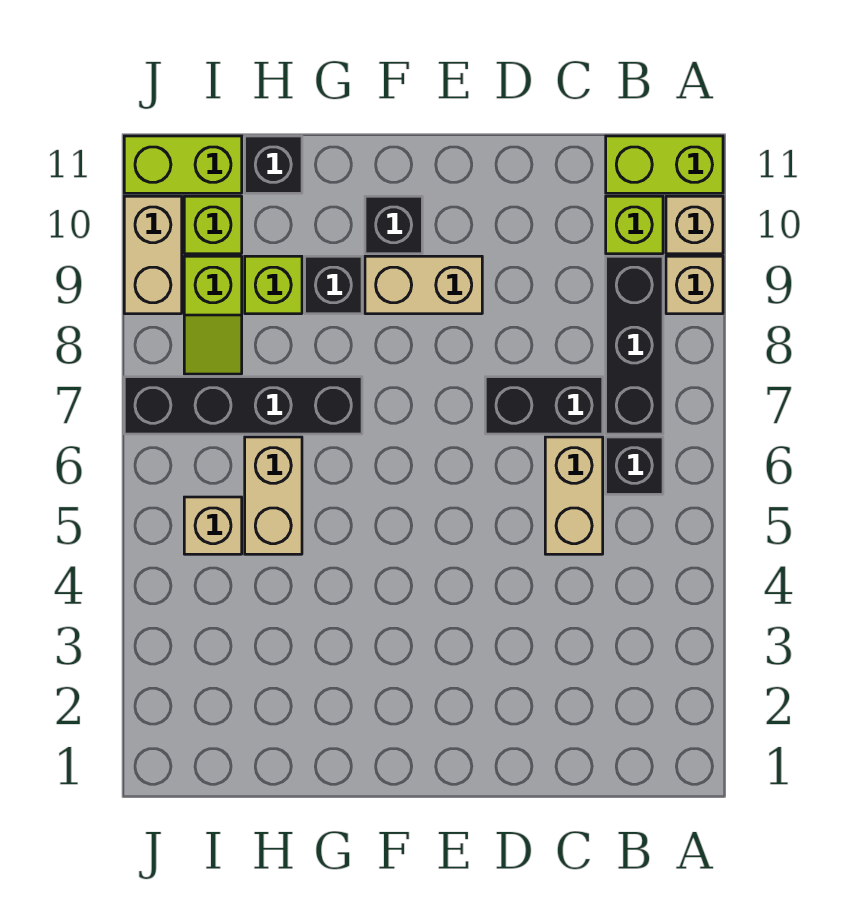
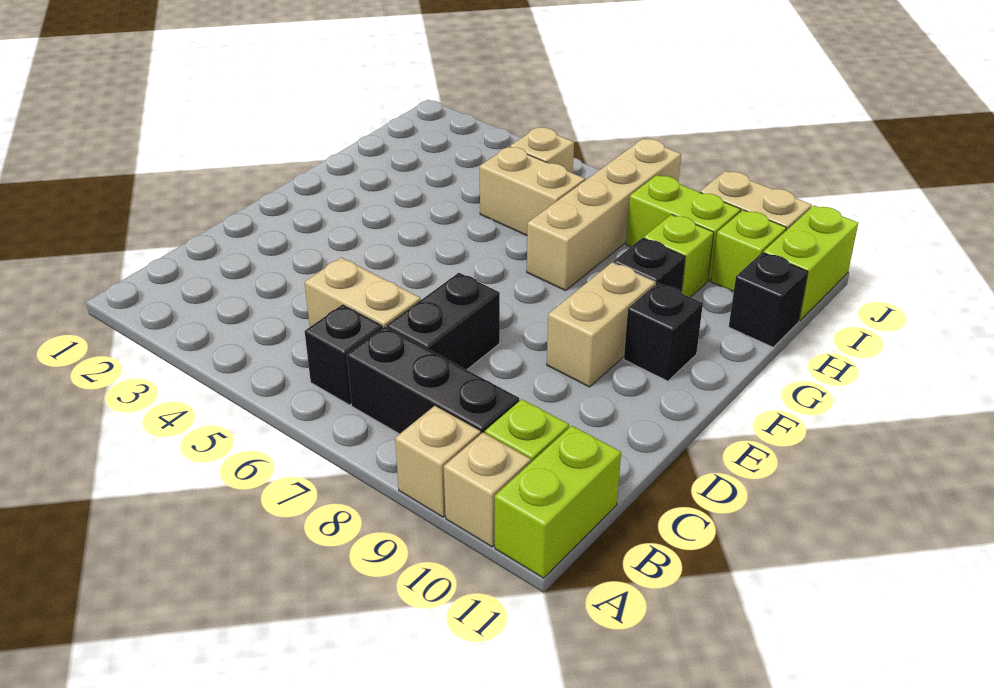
black brick G7:J7 level 1 -> tan brick G7:J7 level 1
lime slope I8:I9 level 1 top 9 -> lime brick I8:I9 level 1

